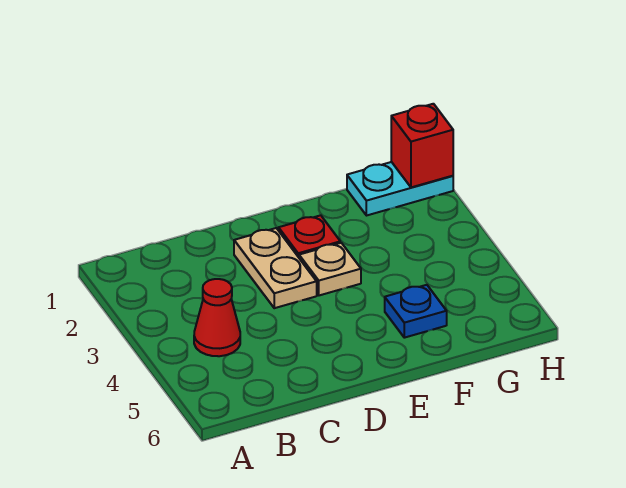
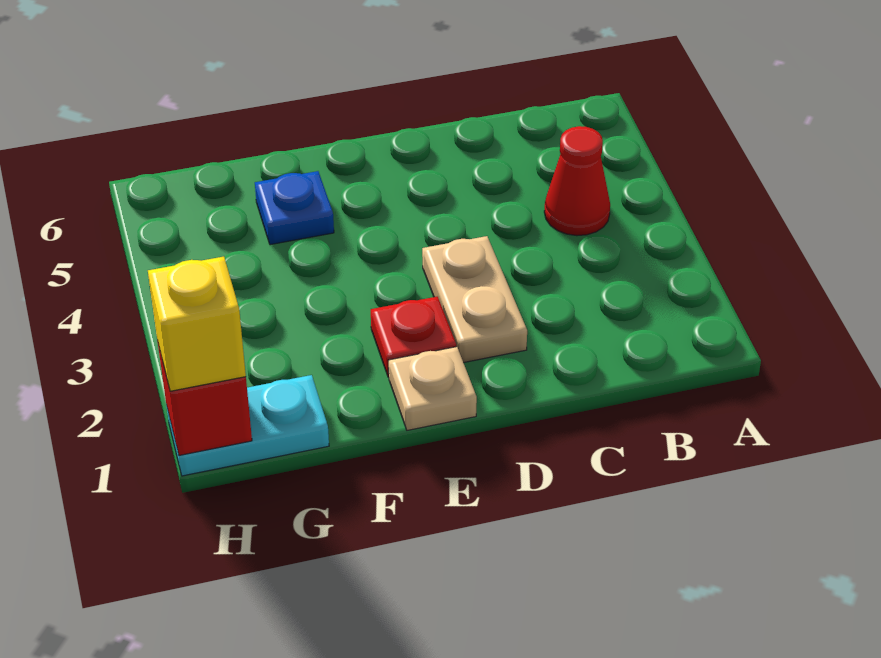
tan plate E3 level 1 -> tan plate E1 level 1
none -> yellow brick H1 level 3

